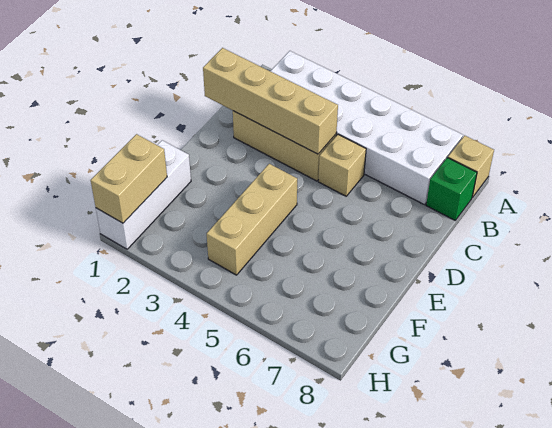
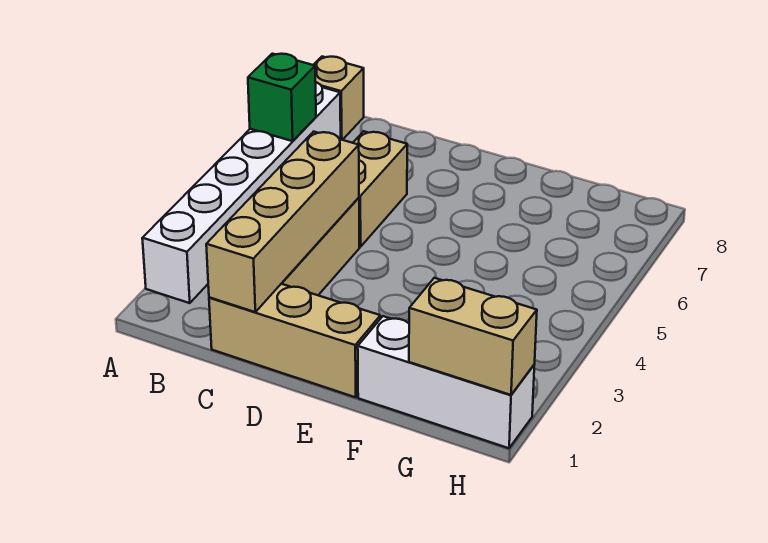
white brick A2:B7 level 1 -> white brick A2:A7 level 1
green brick B8 level 1 -> green brick A6 level 2
tan brick C5 level 1 -> tan brick C5:C6 level 1
tan brick E4:G4 level 1 -> tan brick C1:E1 level 1

